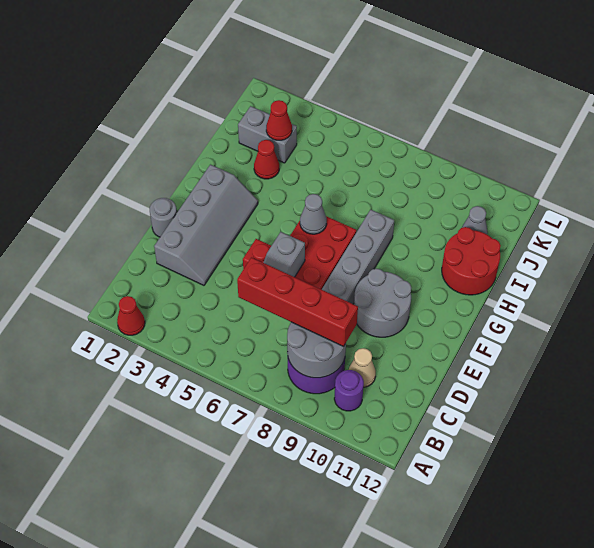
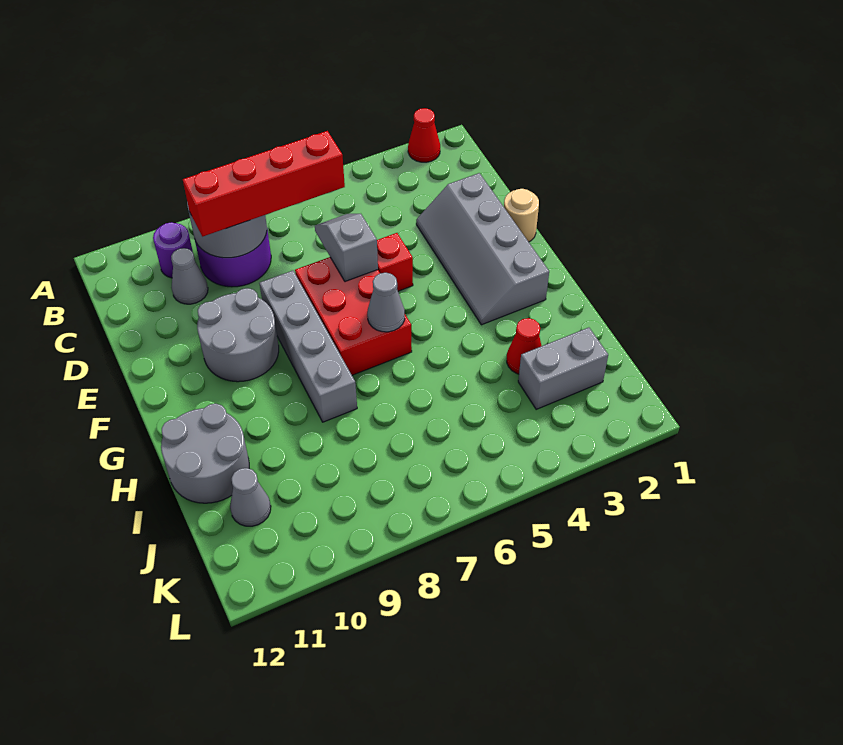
tan cone C10 level 1 -> grey cone C10 level 1
grey round brick E1 level 1 -> tan round brick E1 level 1
red round brick H11:I12 level 1 -> grey round brick H11:I12 level 1
red cone J3 level 2 -> none

